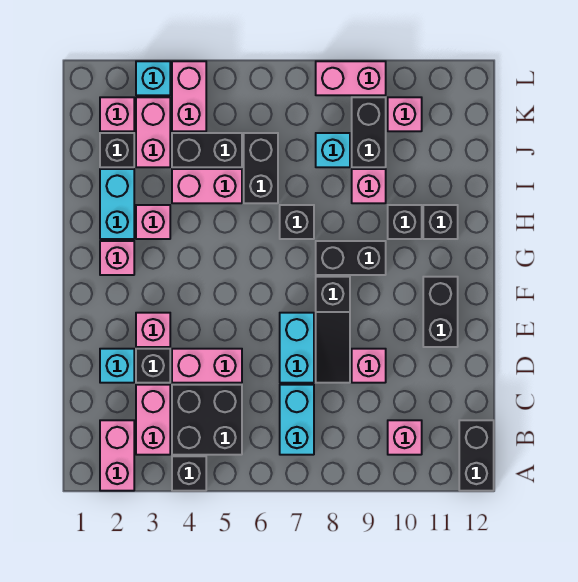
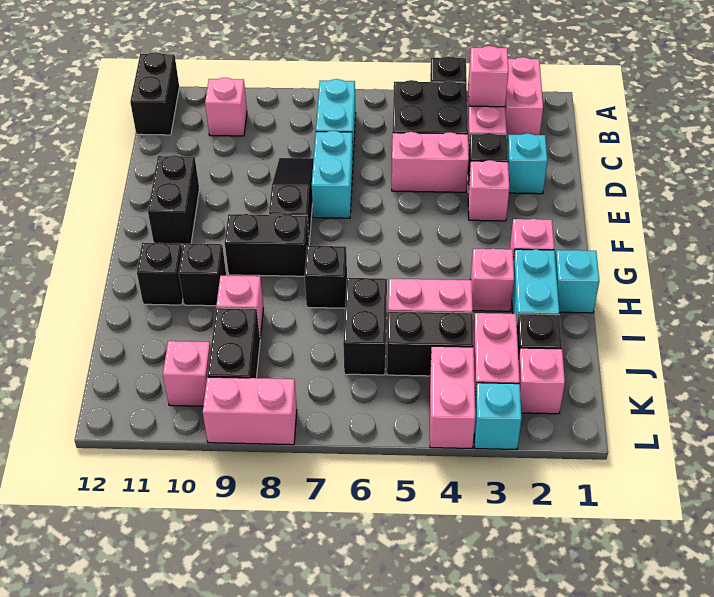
pink brick D9 level 1 -> pink brick B3 level 2
cyan brick J8 level 1 -> cyan brick H1 level 1

